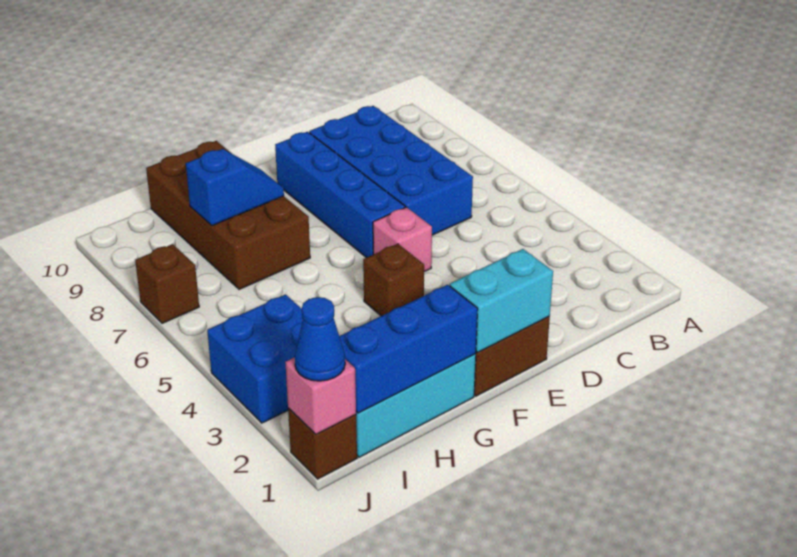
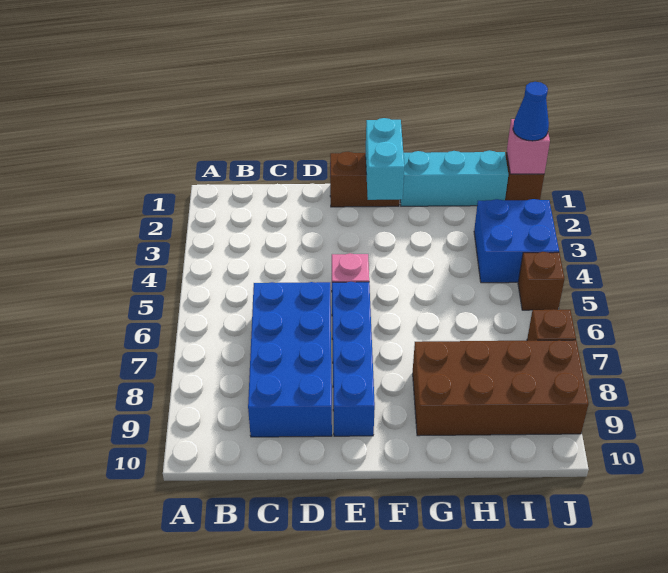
cyan brick E1:F1 level 2 -> cyan brick F1:F2 level 2
brown brick F4 level 1 -> brown brick J5 level 1
blue brick G1:I1 level 2 -> none
brown brick G7:H10 level 1 -> brown brick G8:J9 level 1
blue slope G8:H8 level 2 top H -> none

